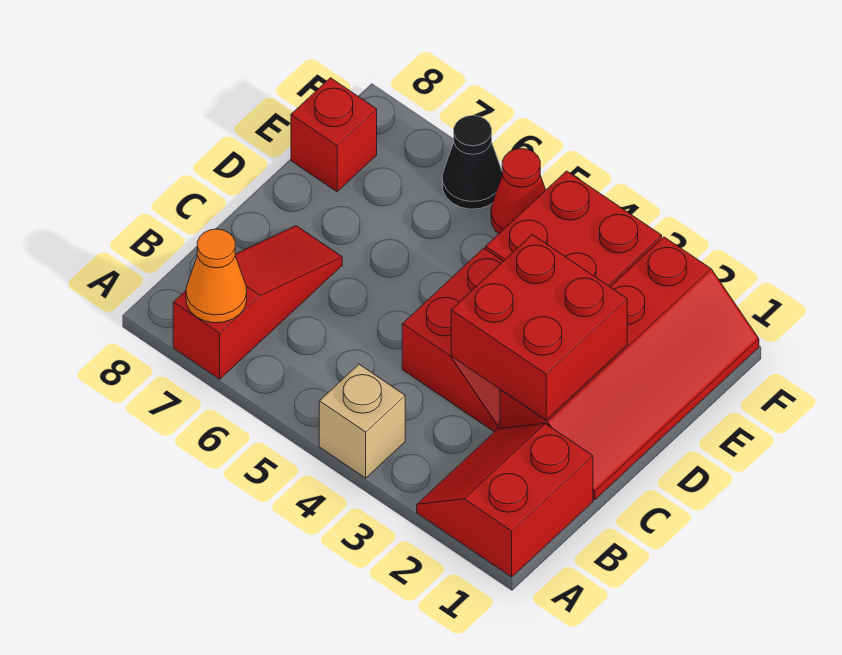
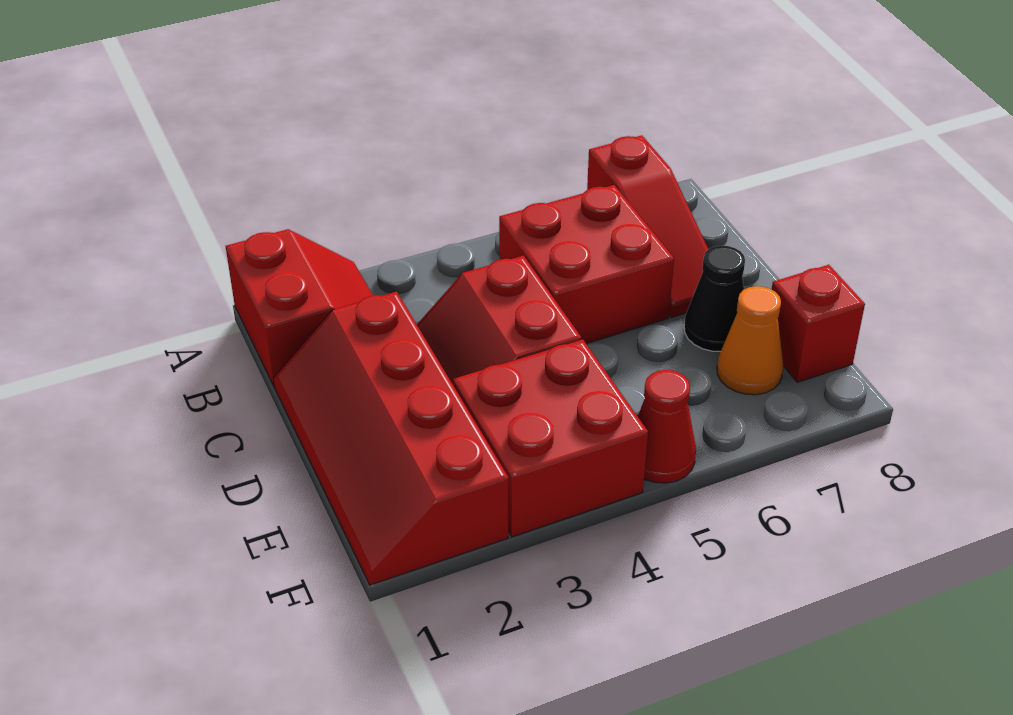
tan brick A4 level 1 -> none
orange cone A7 level 2 -> orange cone E7 level 1
red brick C2:D3 level 2 -> red brick B5:C6 level 1
black cone F6 level 1 -> black cone D7 level 1

